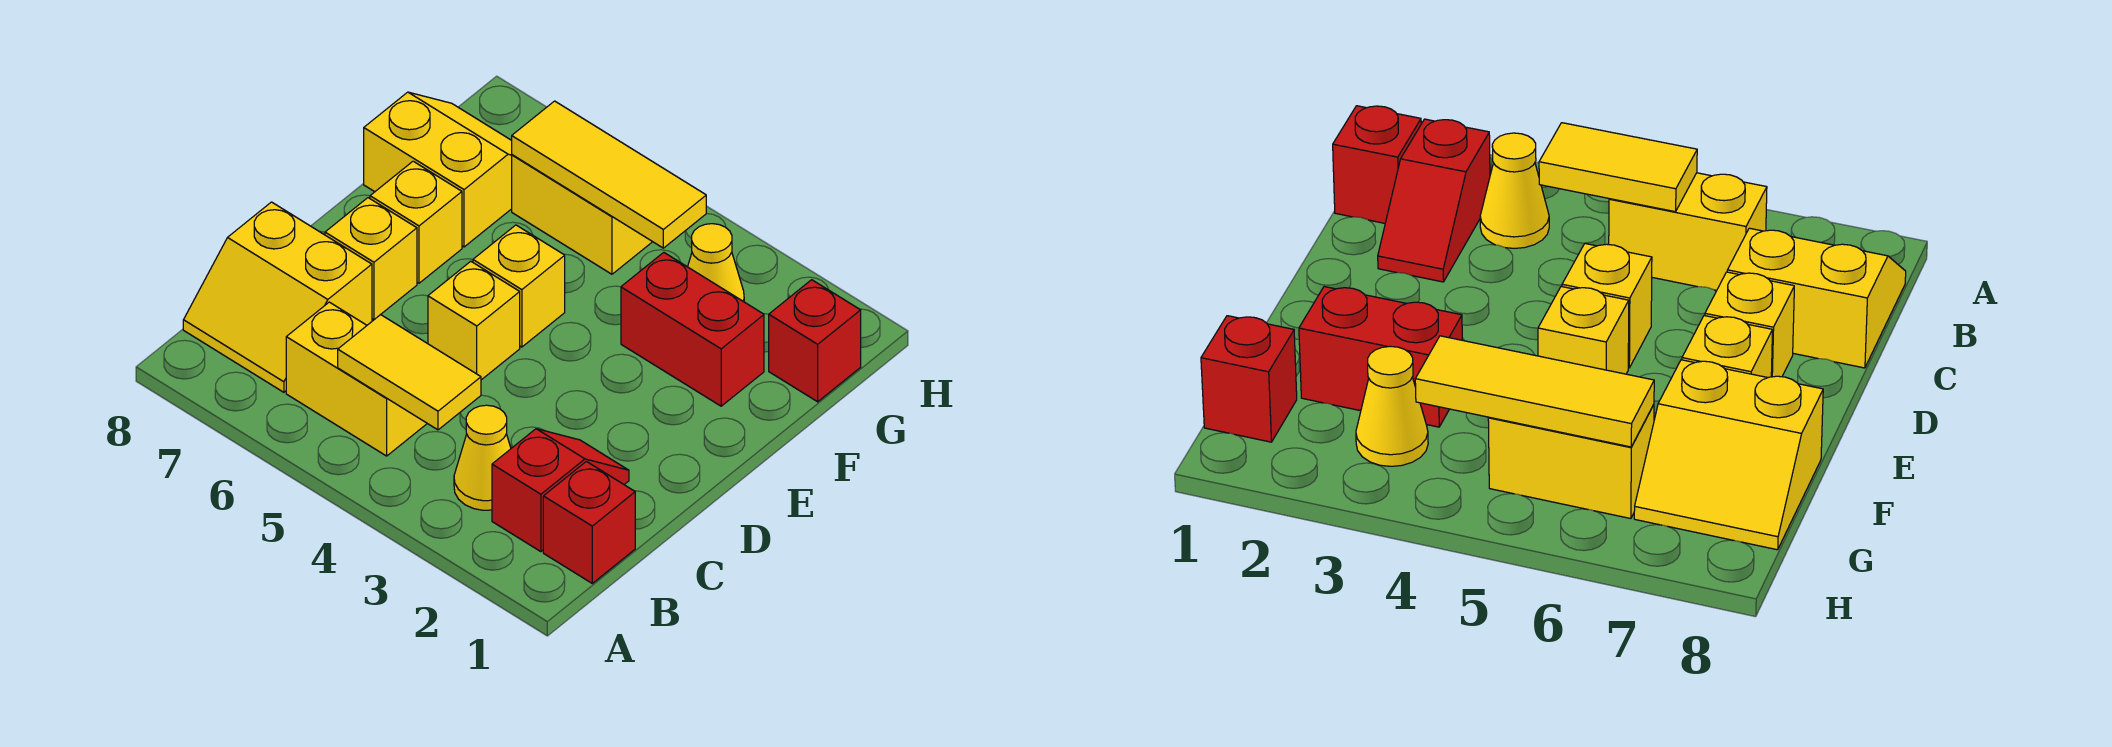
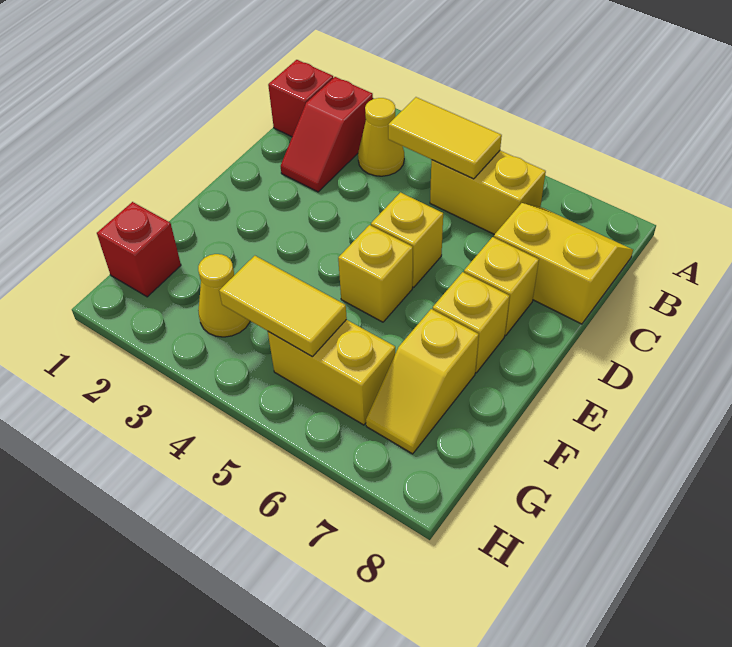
red brick F2:F3 level 1 -> none
yellow slope F7:G8 level 1 top F -> yellow slope F7:G7 level 1 top F
yellow tile G4:G6 level 2 -> yellow tile G4:G5 level 2

